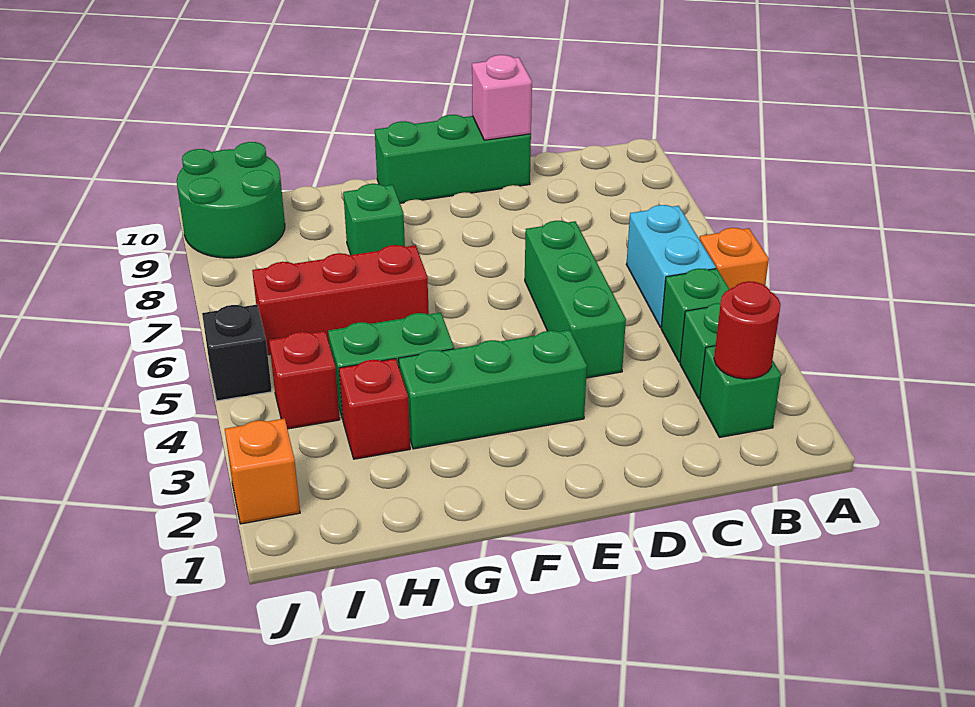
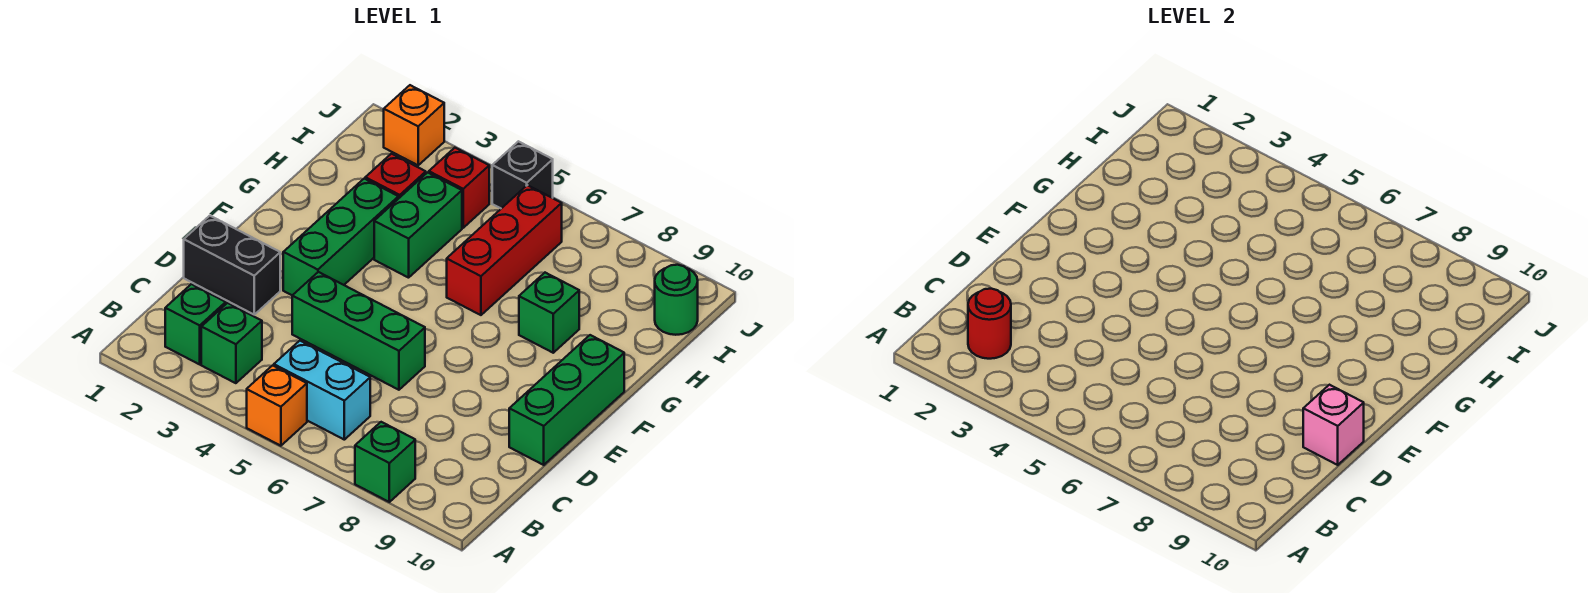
green brick B4 level 1 -> green brick A8 level 1
none -> black brick D1:D2 level 1
green round brick I9:J10 level 1 -> green round brick I10 level 1

